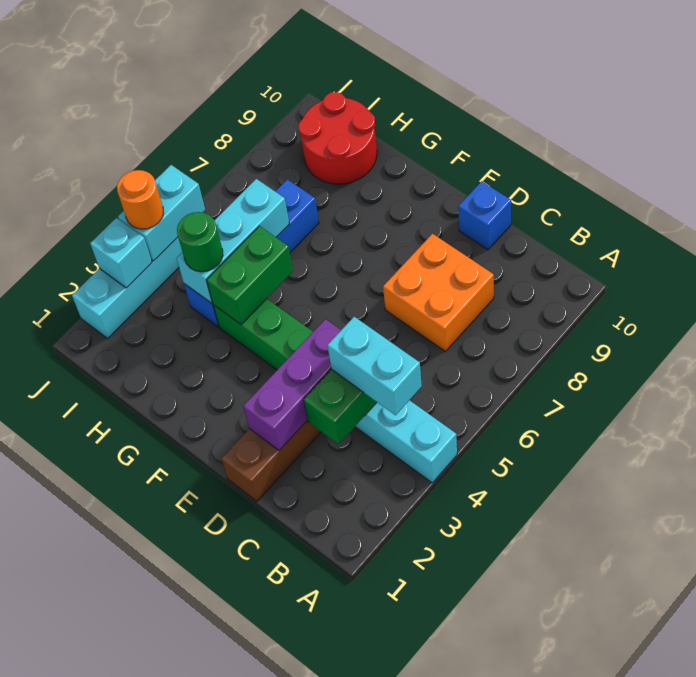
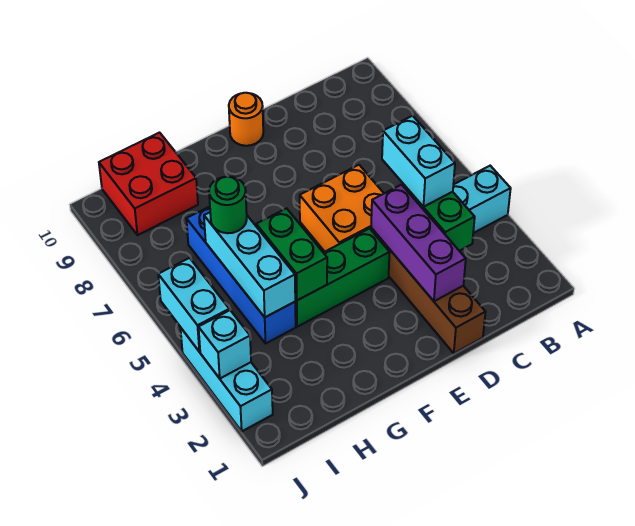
cyan brick B4:C4 level 3 -> cyan brick C4:C5 level 3
orange brick C7:D8 level 1 -> orange brick D5:E6 level 1
blue brick D10 level 1 -> none
green round brick H4 level 3 -> green round brick H6 level 3
red round brick H9:I10 level 1 -> red brick H9:I10 level 1
orange round brick J4 level 3 -> orange round brick E10 level 1

